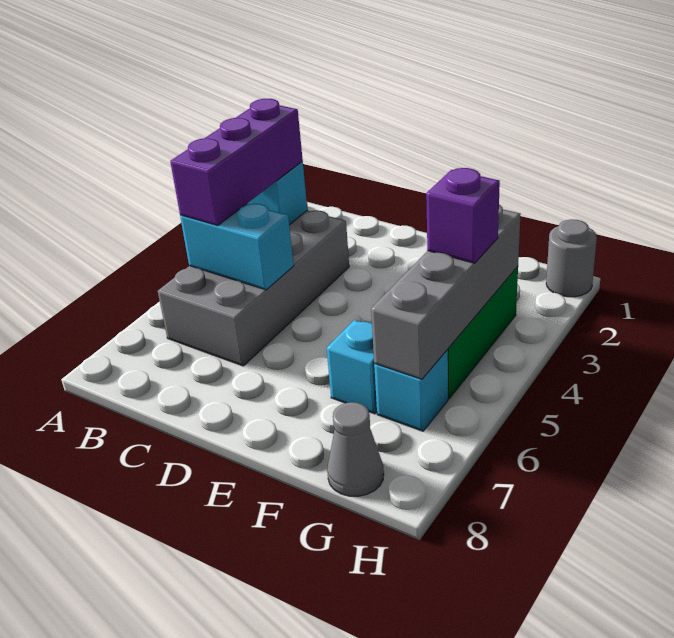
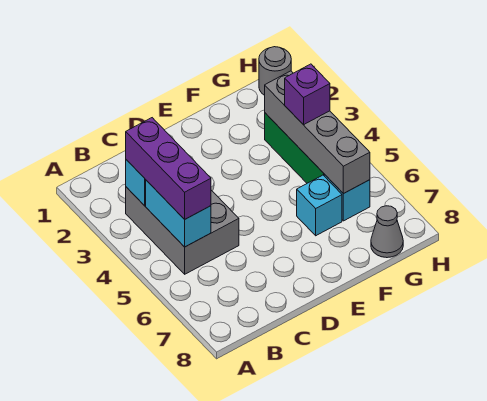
grey brick B3:C6 level 1 -> grey brick B3:C5 level 1
cyan brick B5:C5 level 2 -> cyan brick B4:B5 level 2

